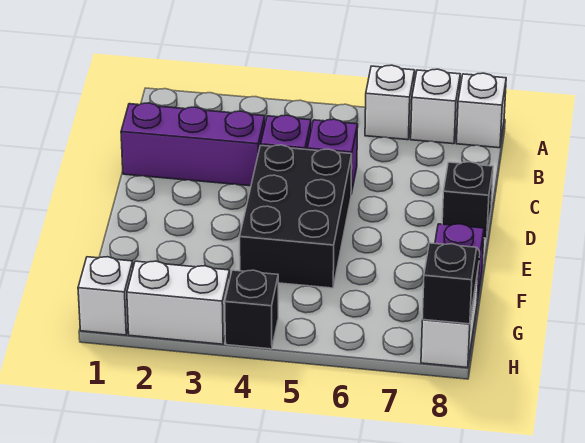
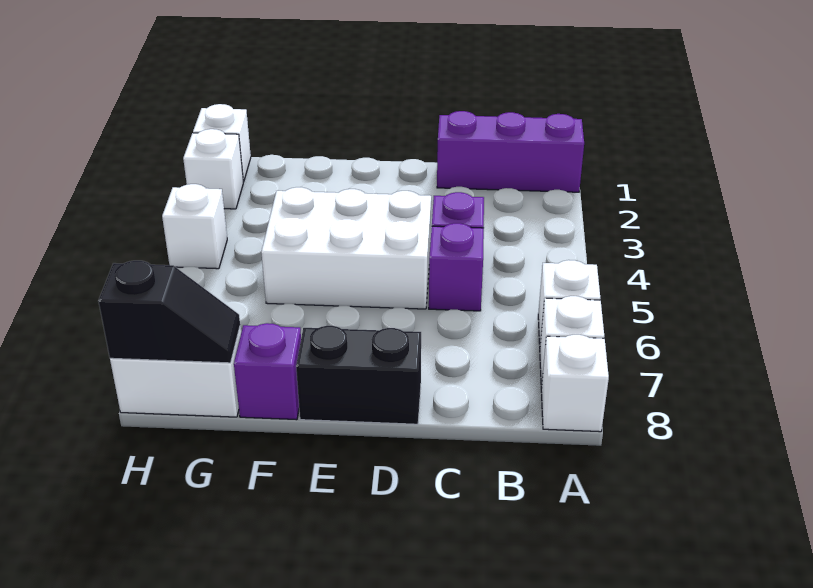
purple brick C1:C3 level 1 -> purple brick A1:C1 level 1
black brick D4:F5 level 1 -> white brick D4:F5 level 1
black brick D8 level 1 -> black brick D8:E8 level 1
white brick H2:H3 level 1 -> white brick H2 level 1
black brick H4 level 1 -> white brick H4 level 1

